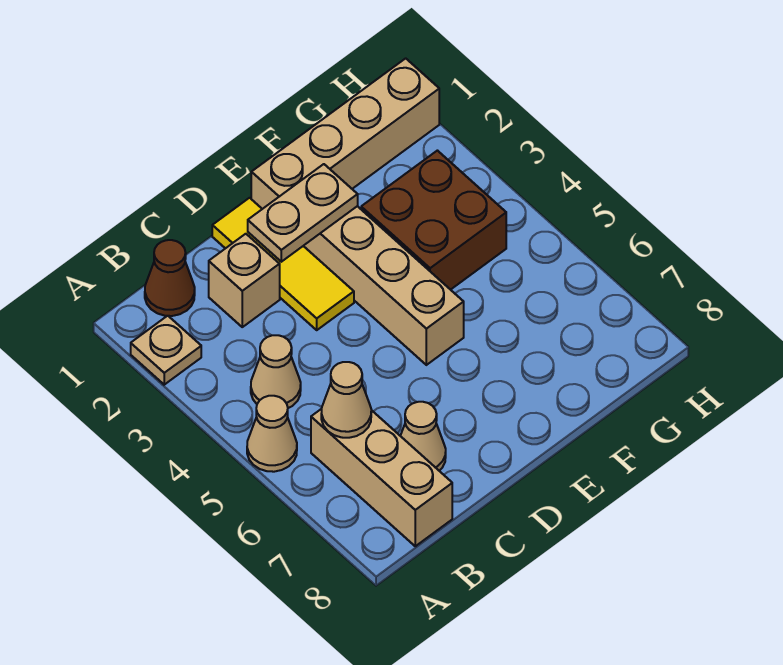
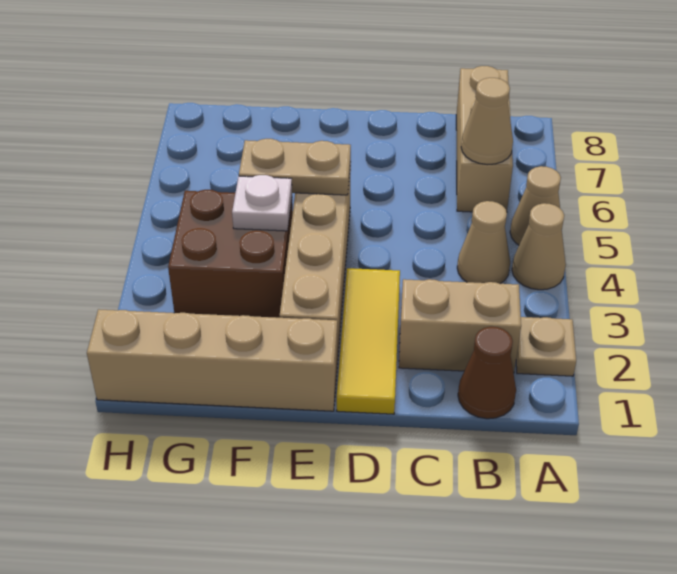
tan brick C2 level 1 -> tan brick B2:C2 level 1
tan cone C7 level 1 -> tan cone A4 level 1
tan plate D2:E2 level 2 -> tan plate E5:F5 level 2
none -> white plate F4 level 2

